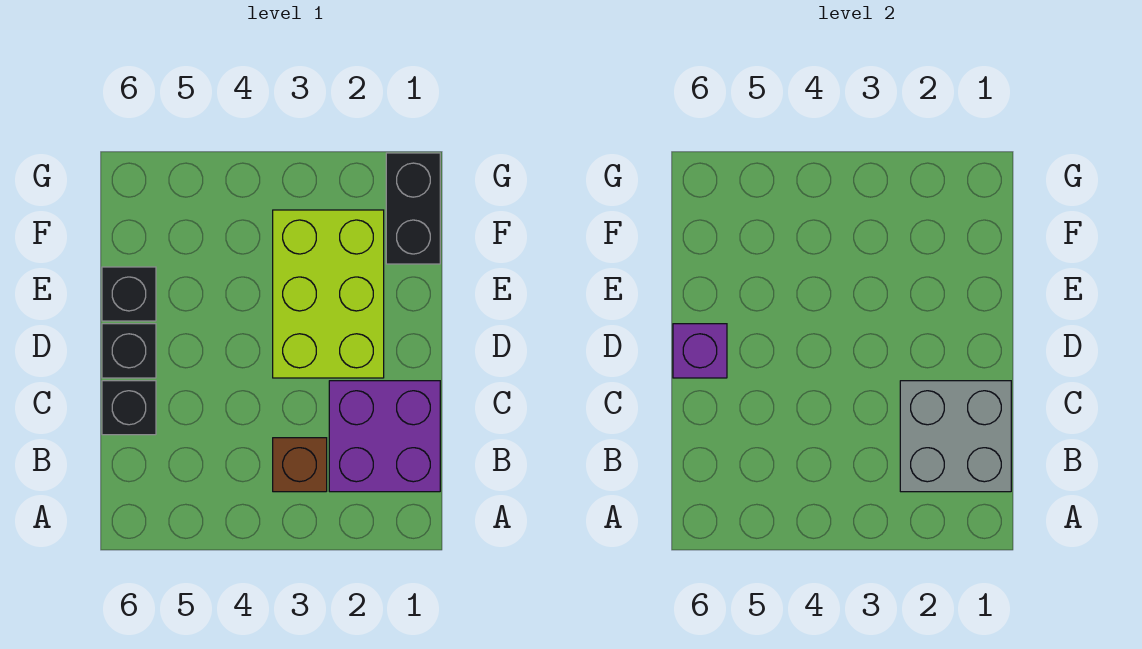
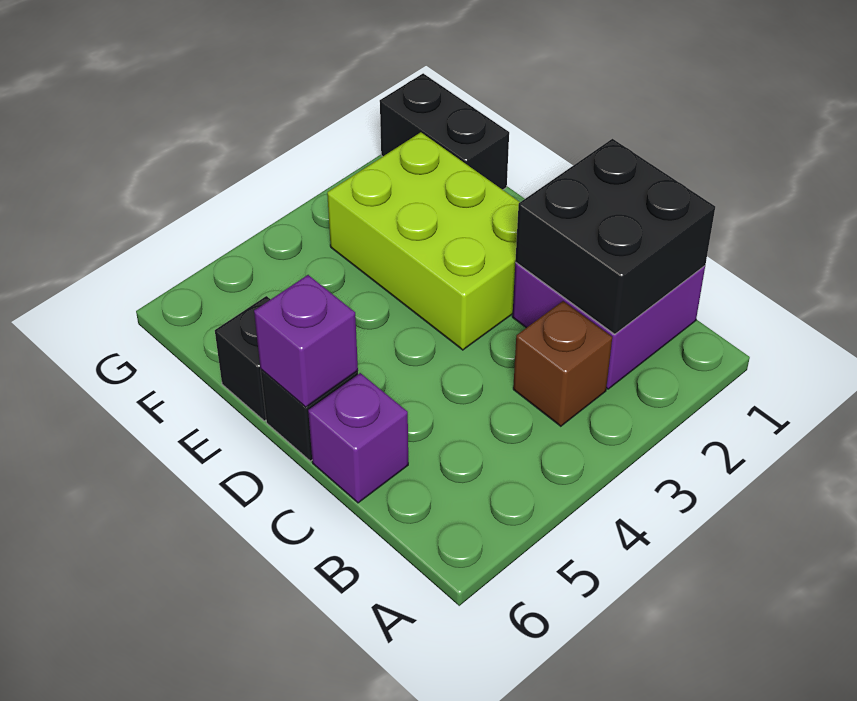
grey brick B1:C2 level 2 -> black brick B1:C2 level 2
black brick C6 level 1 -> purple brick C6 level 1

